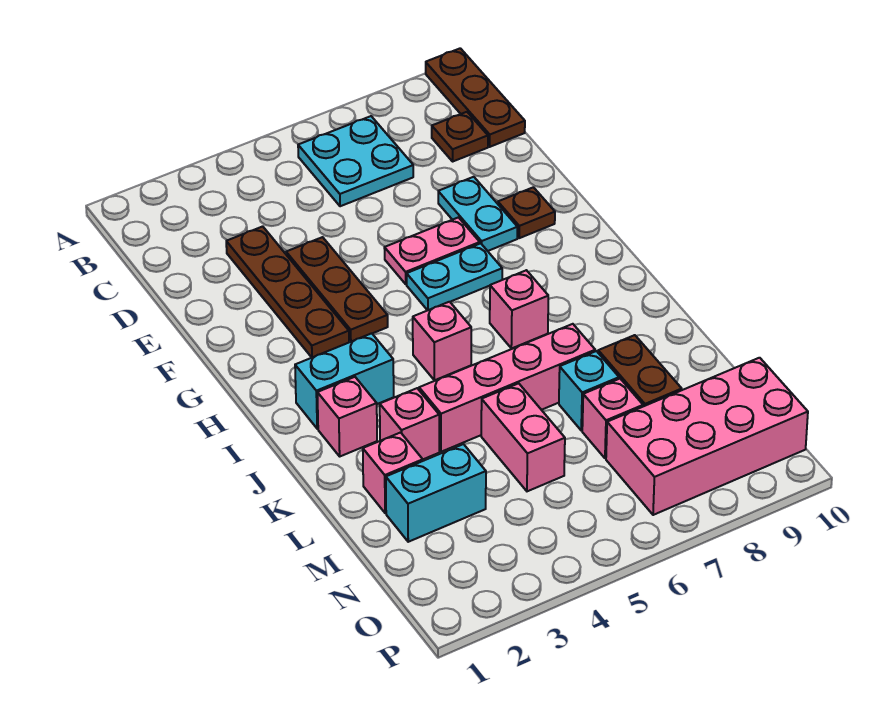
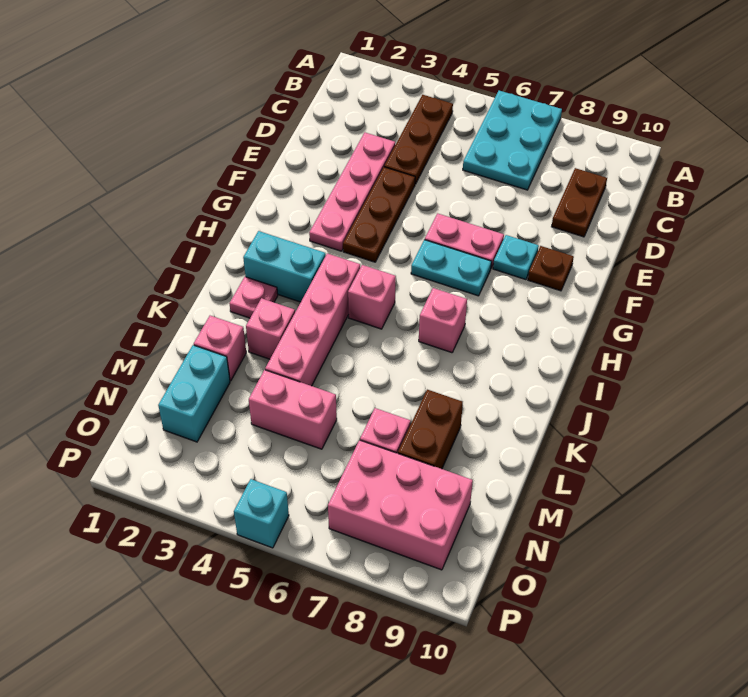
brown plate A10:C10 level 1 -> brown plate B4:D4 level 1
cyan plate B6:C7 level 1 -> cyan plate A6:C7 level 1
brown plate C9 level 1 -> brown plate C9:D9 level 1
brown plate D3:G3 level 1 -> pink plate D3:G3 level 1
cyan plate E8:F8 level 1 -> cyan plate F8 level 1
pink brick J2 level 1 -> pink plate J2 level 1
pink brick K4:K7 level 1 -> pink brick I4:L4 level 1
pink brick L5:M5 level 1 -> pink brick M4:M5 level 1
cyan brick L7 level 1 -> cyan brick P5 level 1
cyan brick M2:M3 level 1 -> cyan brick M2:N2 level 1
pink brick N7:O10 level 1 -> pink brick N7:O9 level 1

